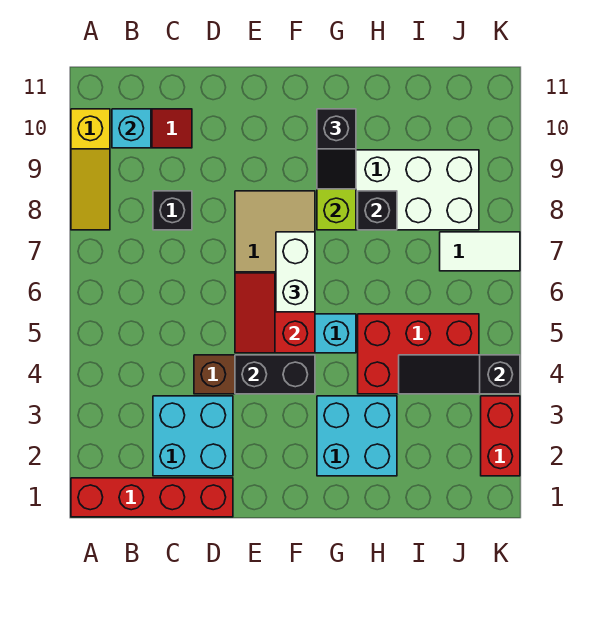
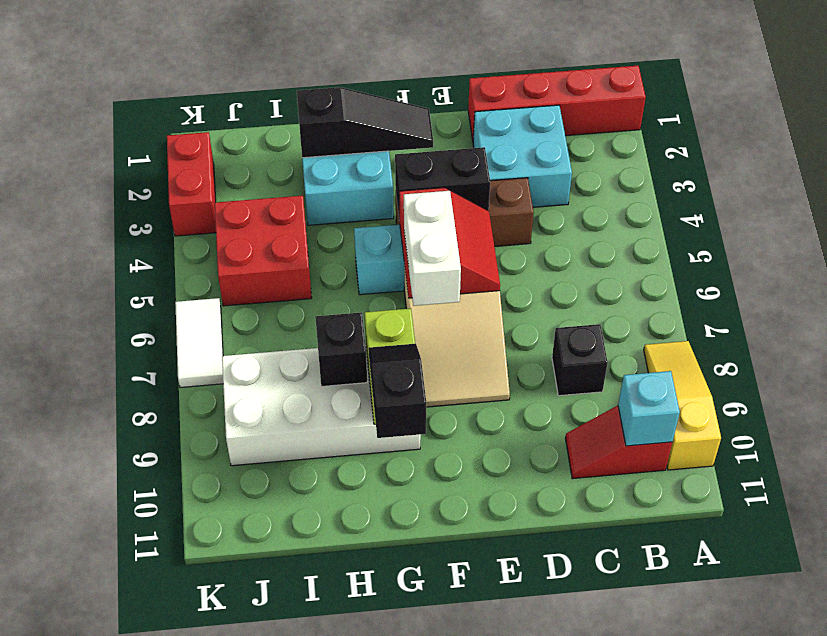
red brick H4:J5 level 1 -> red brick I4:J5 level 1
black slope I4:K4 level 2 top K -> black slope F2:H2 level 2 top H
white tile J7:K7 level 1 -> white tile K6:K7 level 1

